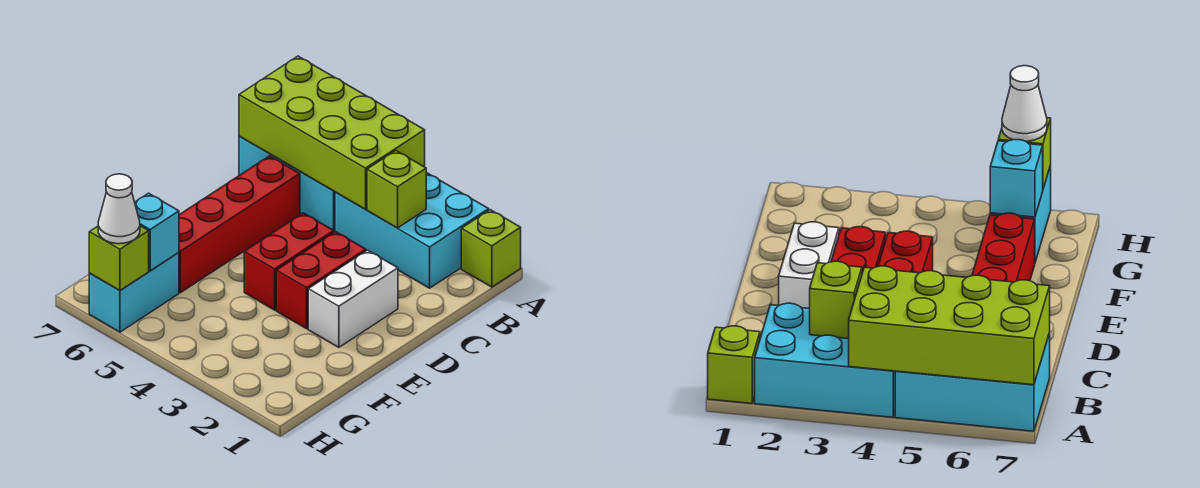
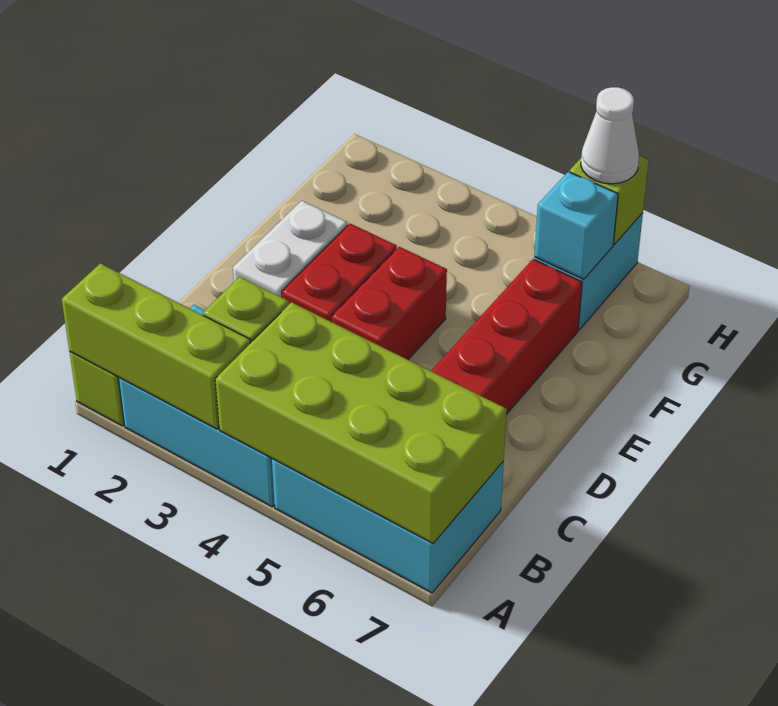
none -> lime brick A1:A3 level 2

